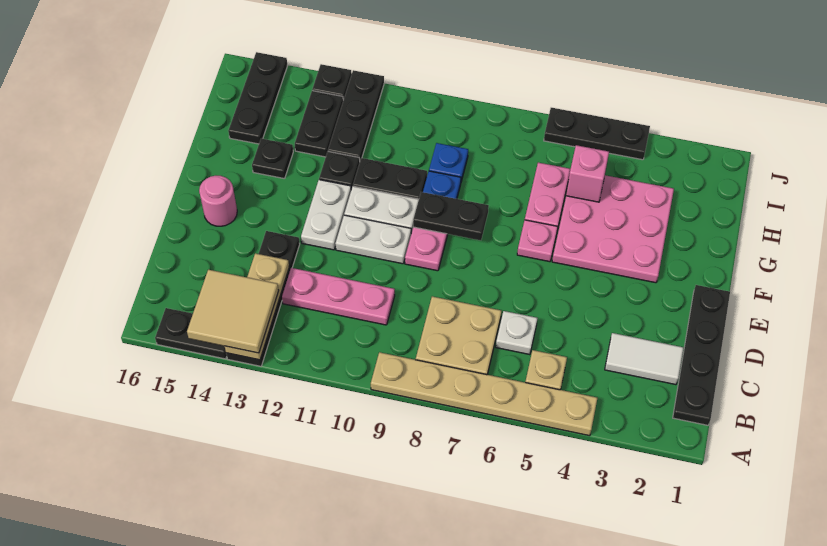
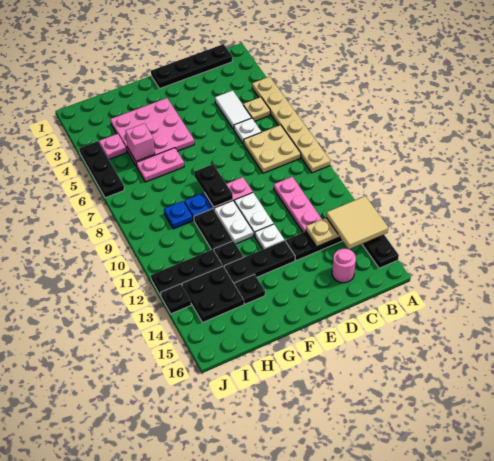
white tile C2:C3 level 1 -> white tile C4:C5 level 1
white plate E12:F12 level 1 -> white plate E12 level 1
pink round brick E15 level 1 -> pink round brick C15 level 1
pink plate F6 level 1 -> pink plate I4 level 1
black plate H13:I13 level 1 -> black plate H13:I14 level 1
black plate H15:J15 level 1 -> black plate E13:G13 level 1

